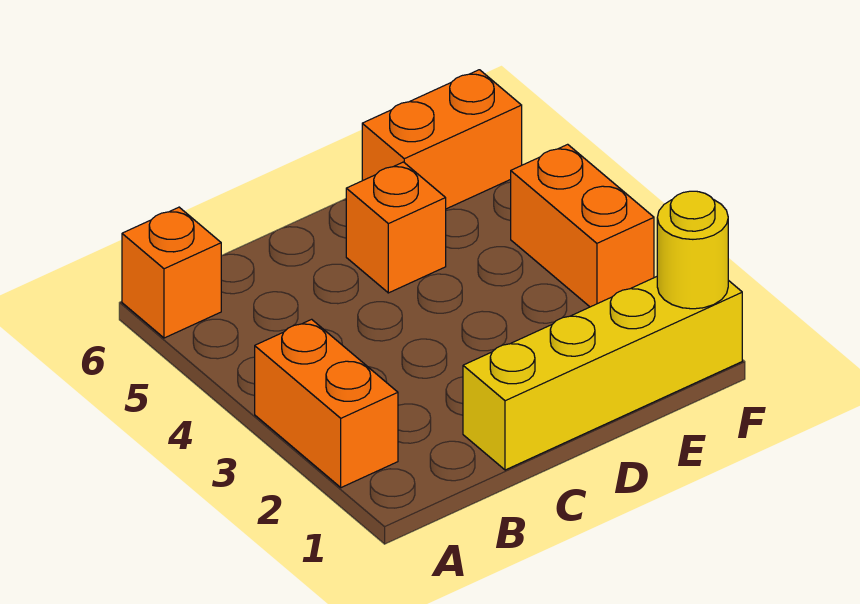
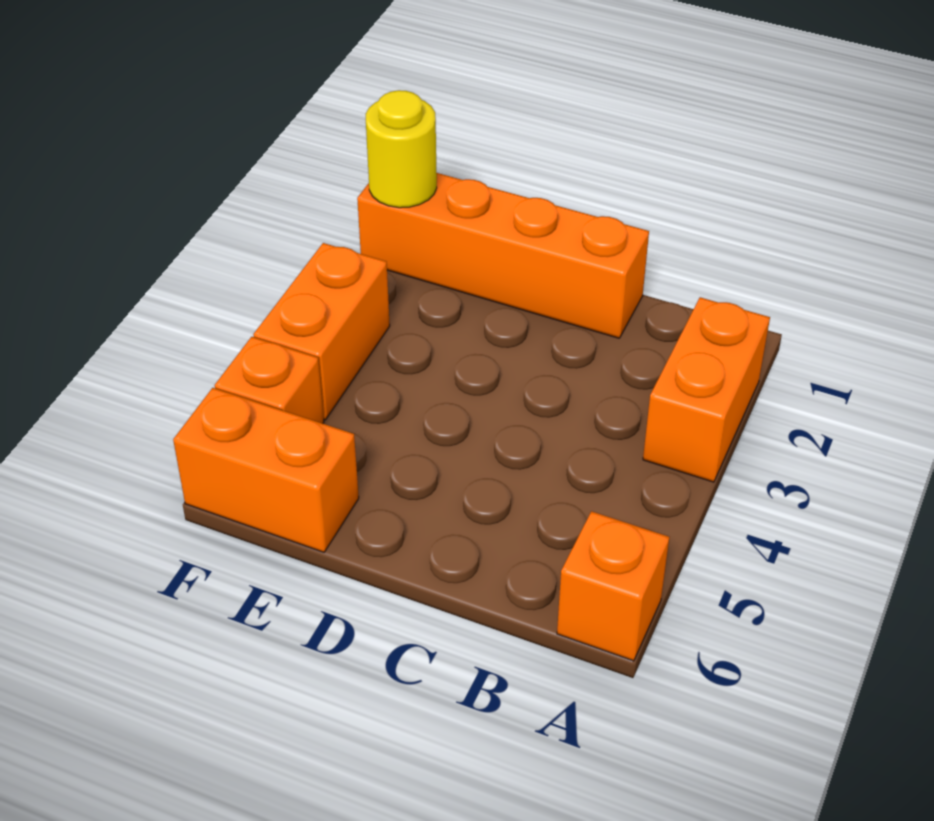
yellow brick C1:F1 level 1 -> orange brick C1:F1 level 1
orange brick D5 level 1 -> orange brick F5 level 1

